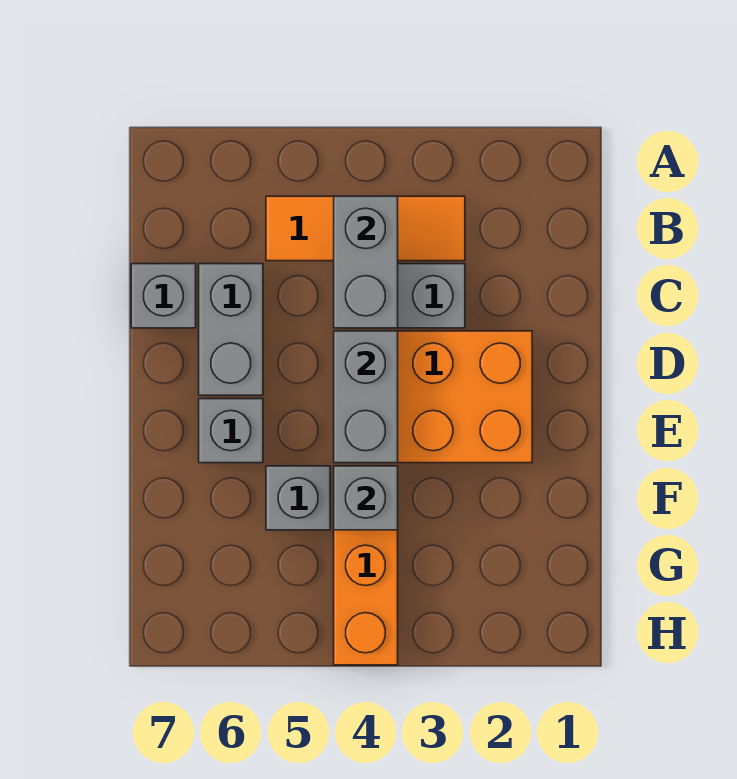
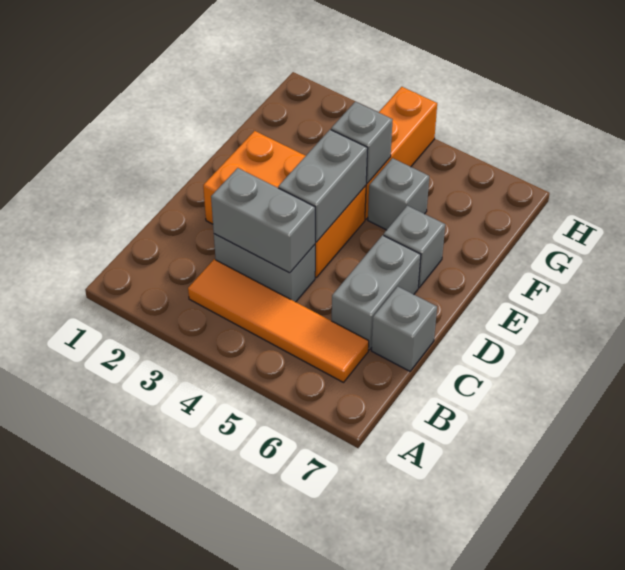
orange tile B3:B5 level 1 -> orange tile B3:B6 level 1
grey brick B4:C4 level 2 -> grey brick C3:C4 level 2

